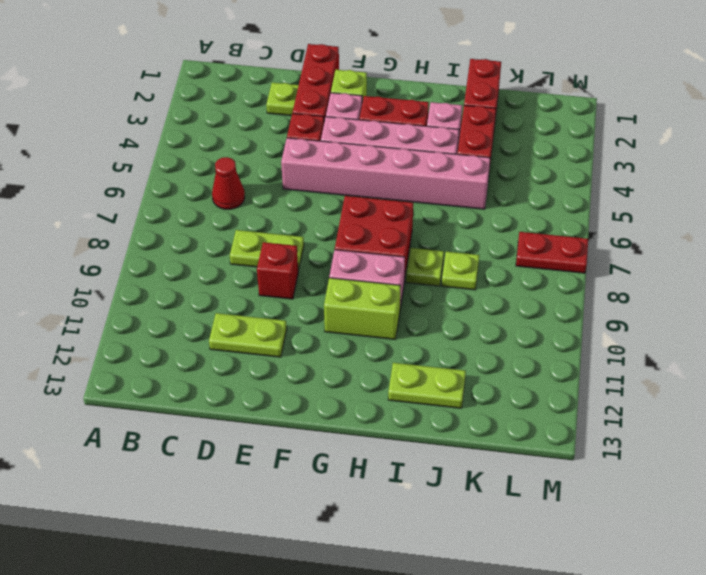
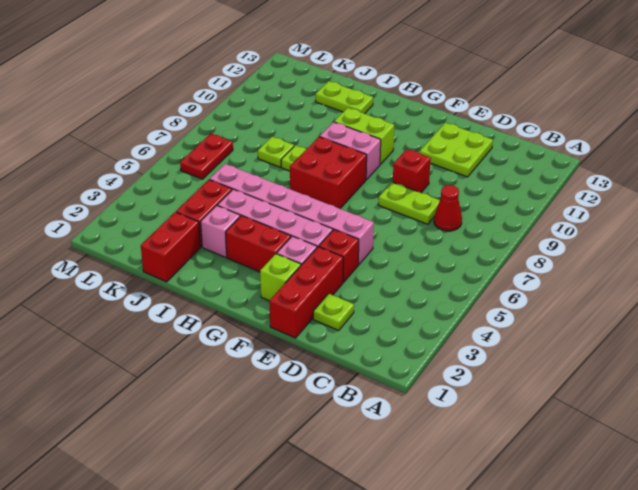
red cone C6 level 1 -> red cone C8 level 1
lime plate D11:E11 level 1 -> lime plate D11:E12 level 1
red plate L7:M7 level 1 -> red plate L6:L7 level 1

